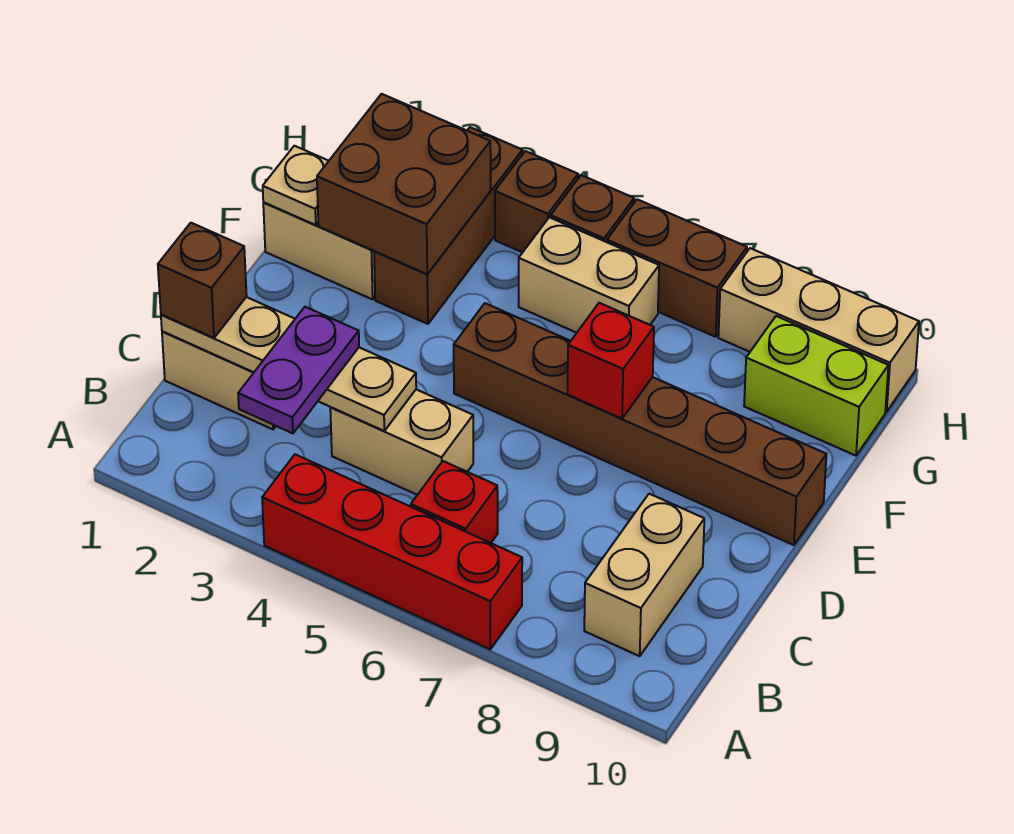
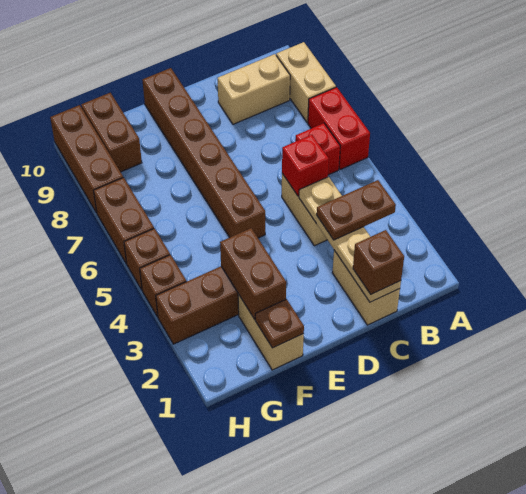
red brick A4:A7 level 1 -> red brick A6:A7 level 1
purple plate B3:C3 level 3 -> brown plate B3:C3 level 3
red brick E7 level 2 -> red brick C5 level 2
tan plate F1 level 2 -> brown plate F1 level 2
brown brick F2:G3 level 2 -> brown brick F2:F3 level 2
tan brick G5:G6 level 1 -> tan brick A8:A9 level 1
lime brick G9:G10 level 1 -> brown brick G9:G10 level 1
tan brick H8:H10 level 1 -> brown brick H8:H10 level 1

